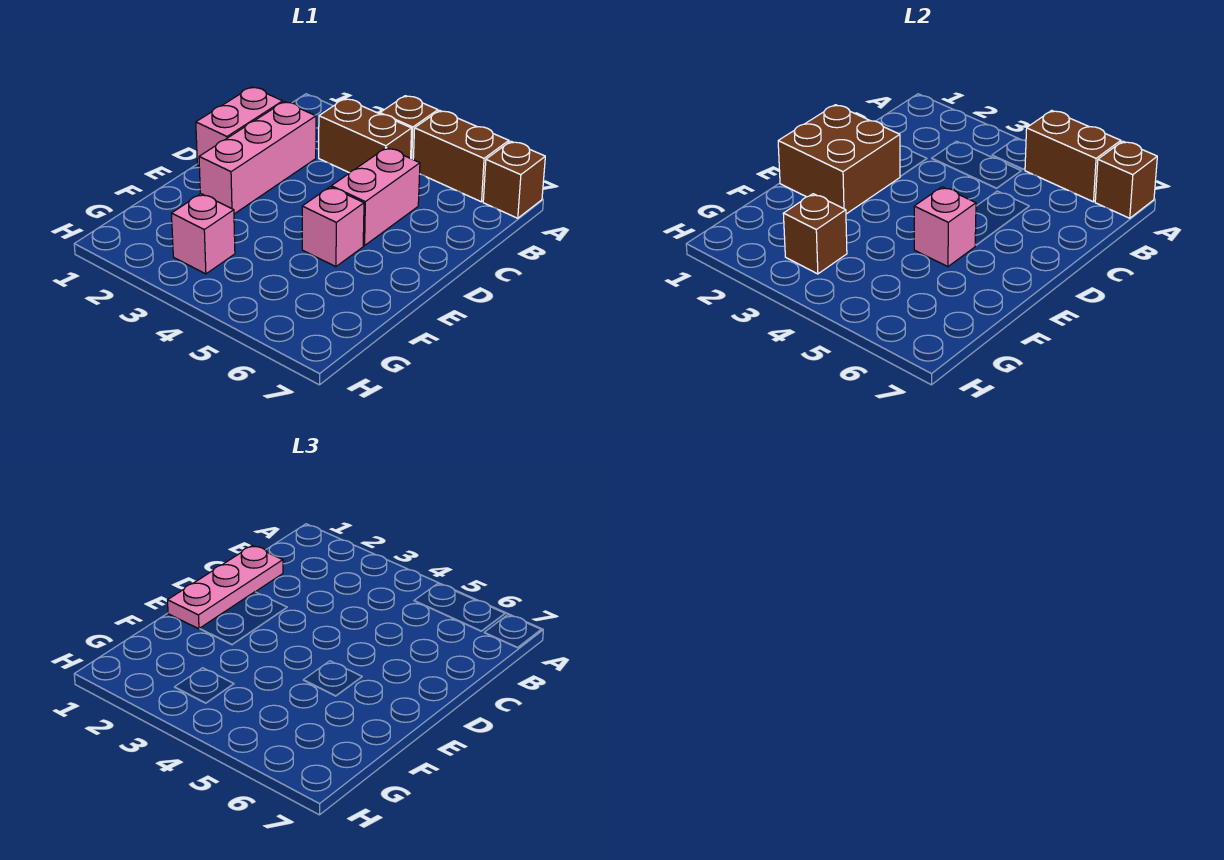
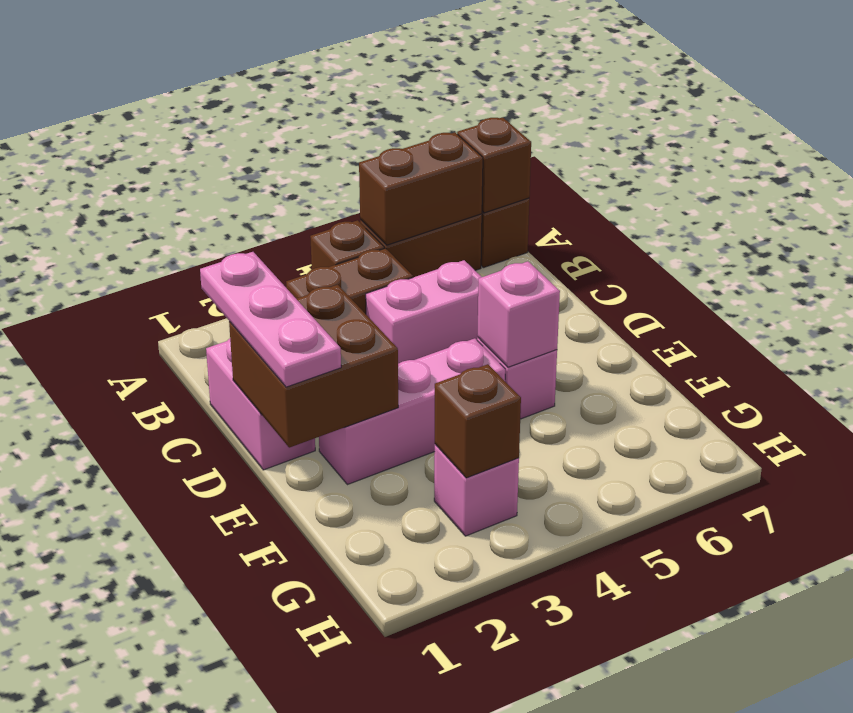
pink brick C2:E2 level 1 -> pink brick E2:E4 level 1
pink brick C5:D5 level 1 -> pink brick C4:C5 level 1

